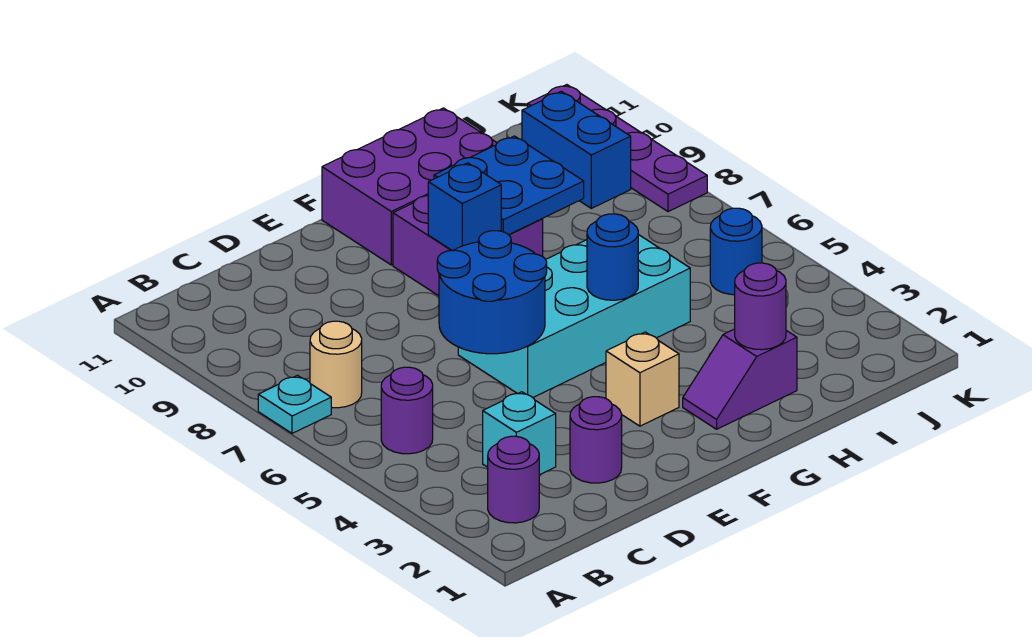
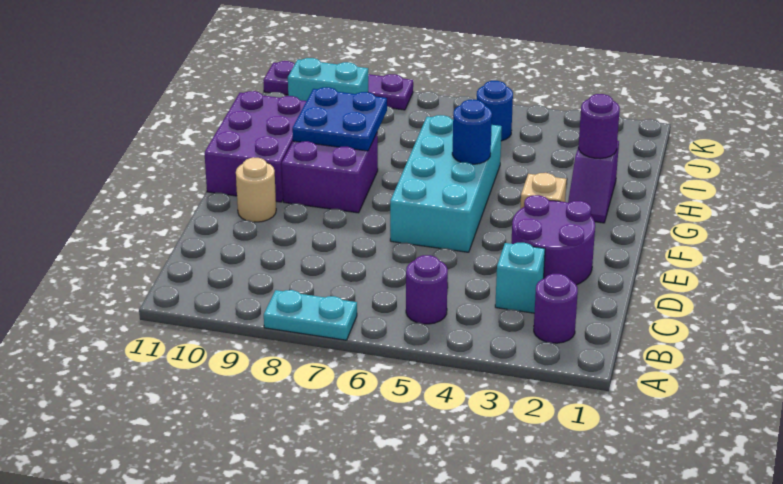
cyan plate A7 level 1 -> cyan plate A7:A8 level 1
tan round brick B7 level 1 -> tan round brick E10 level 1
purple round brick D2 level 1 -> purple round brick D2:E3 level 1
blue round brick D5:E6 level 2 -> none
blue brick F8 level 2 -> none
blue brick J9:J10 level 1 -> cyan brick J9:J10 level 1

